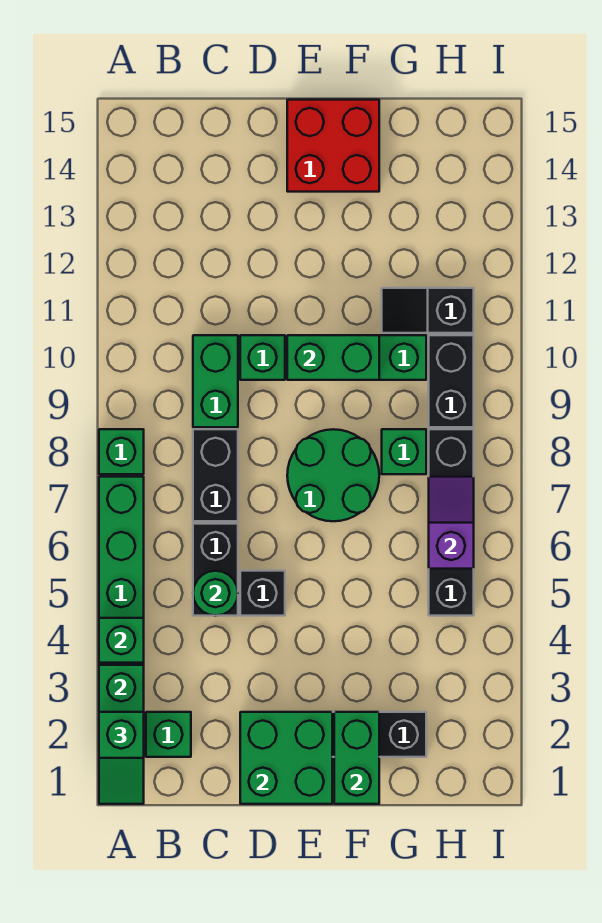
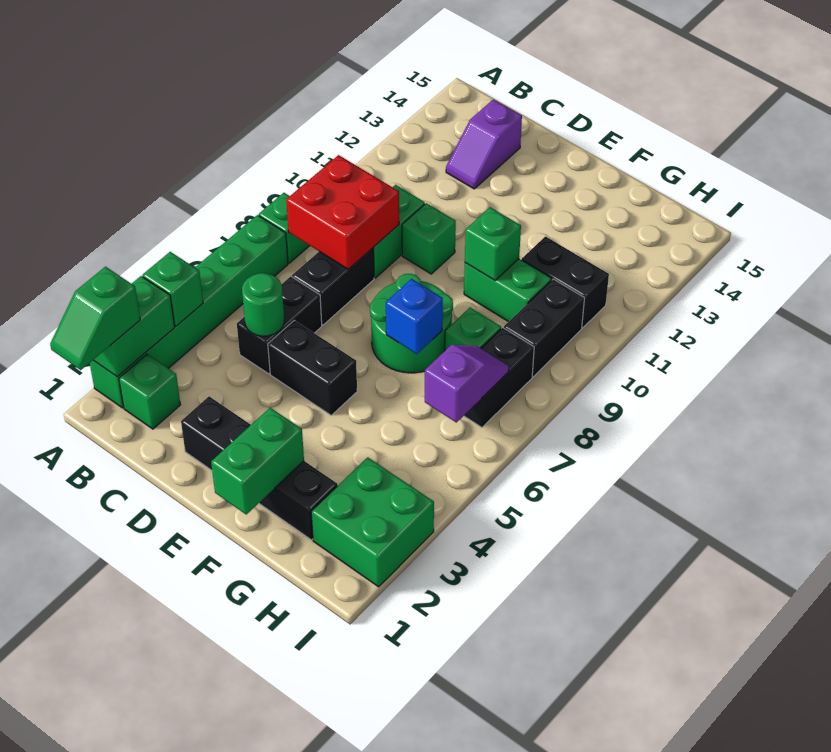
none -> purple slope C13:C14 level 1 top 14
green brick D1:E2 level 2 -> green brick H2:I3 level 1
black brick D5 level 1 -> black brick D5:E5 level 1
green brick E10:F10 level 2 -> green brick F10 level 2
red brick E14:F15 level 1 -> red brick B8:C9 level 2
none -> blue brick F7 level 2
black slope G11:H11 level 1 top H -> black brick G11:H11 level 1
black brick H5:H8 level 1 -> black brick H7:H8 level 1

